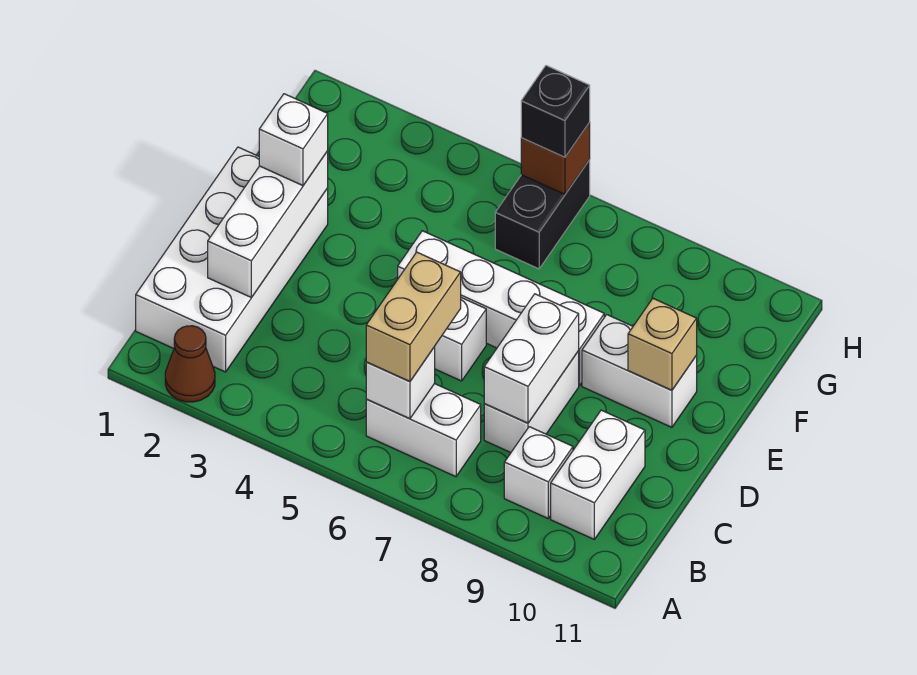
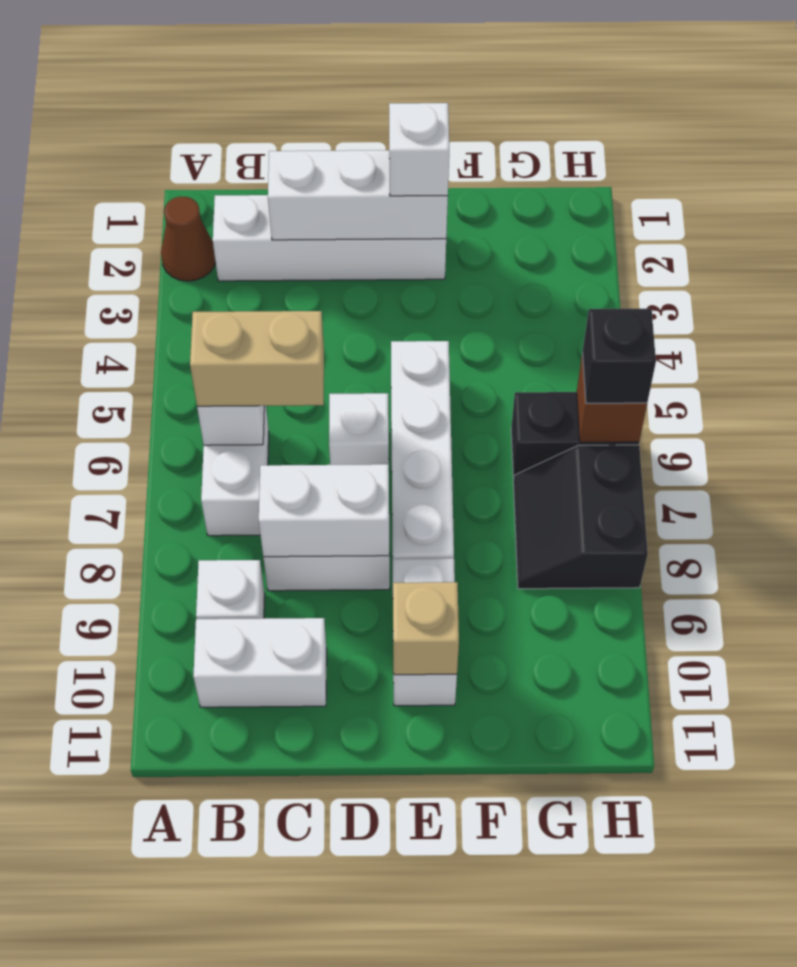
white brick B1:E2 level 1 -> white brick B2:E2 level 1
none -> black slope G7:H8 level 1 top H

